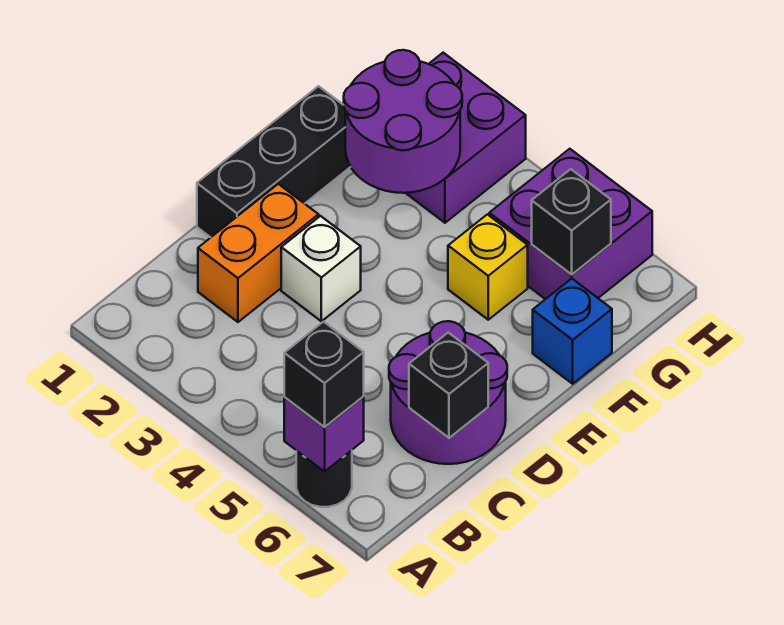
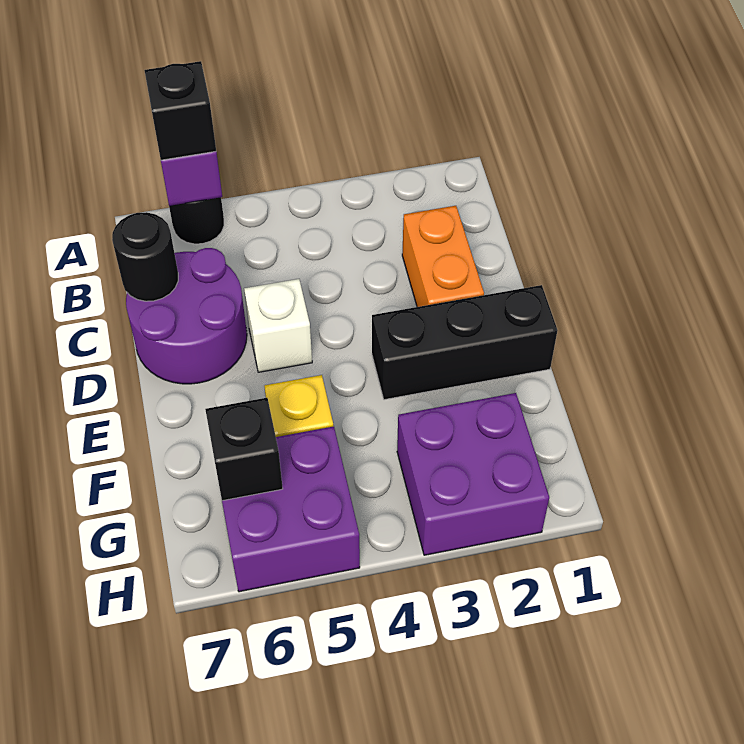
black brick C7 level 2 -> black round brick C7 level 2
black brick D1:F1 level 1 -> black brick E1:E3 level 1
white brick D3 level 1 -> white brick D5 level 1
purple round brick F2:G3 level 2 -> none
blue brick F7 level 1 -> none

